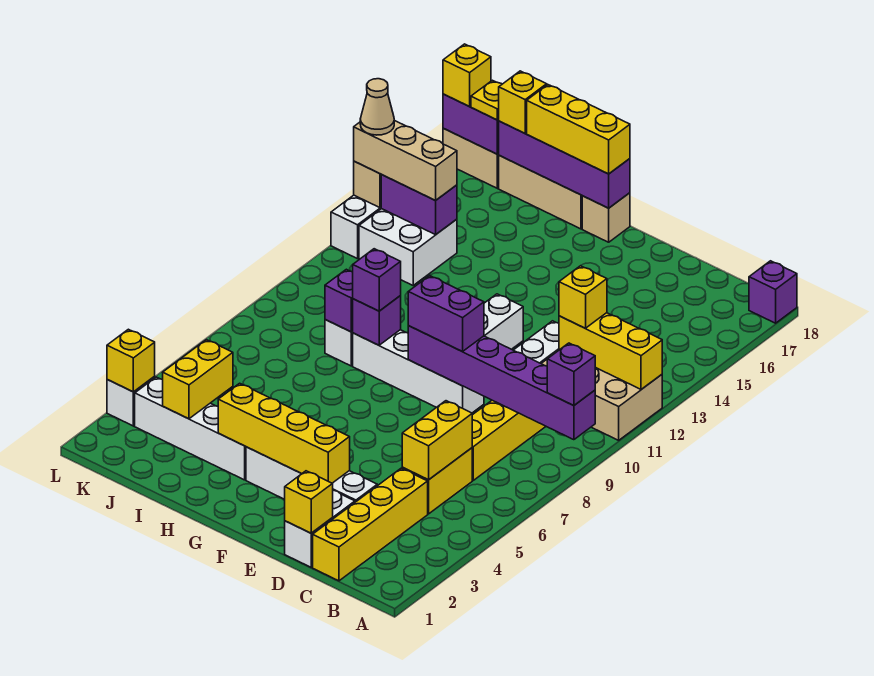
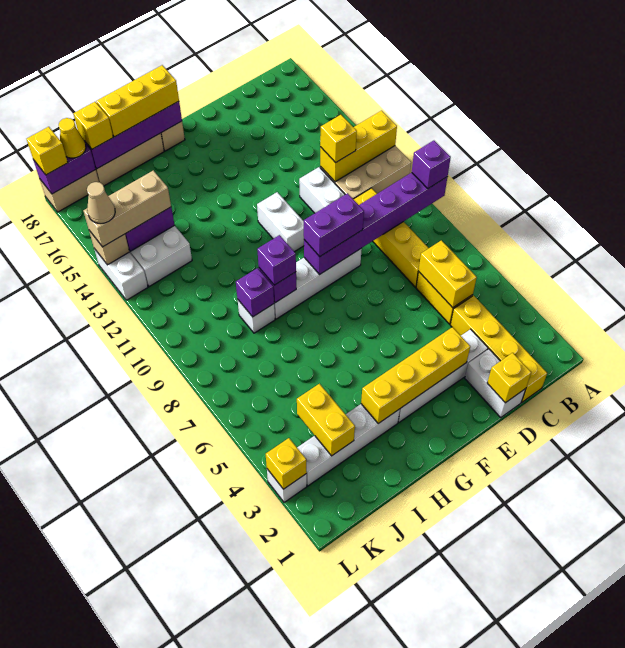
purple brick A18 level 1 -> none
yellow plate K18 level 3 -> yellow cone K18 level 3

